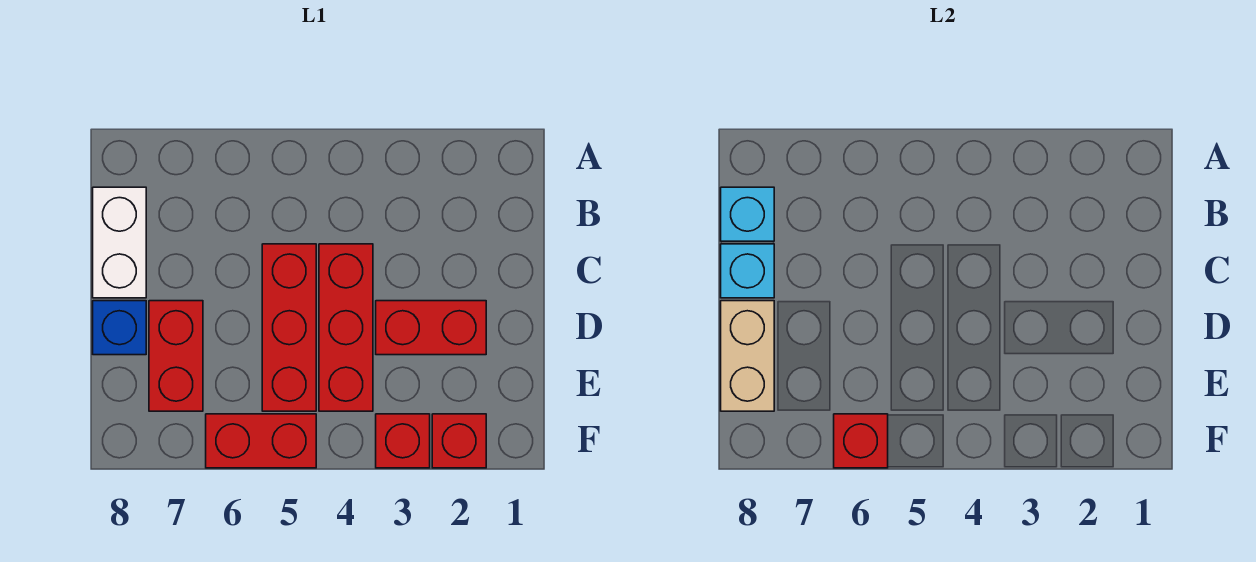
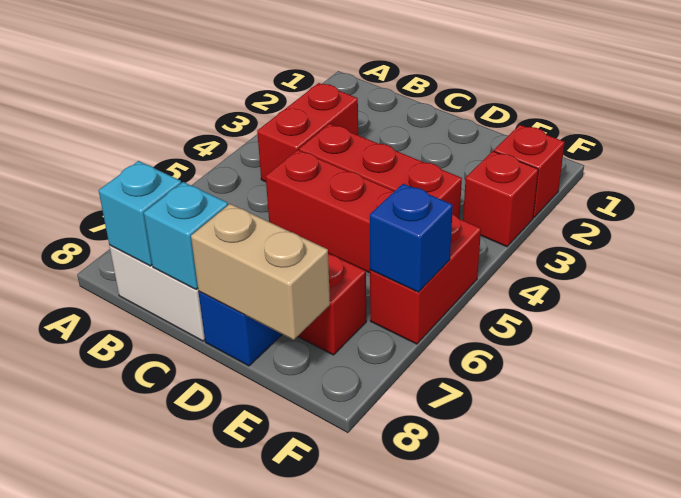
red brick D2:D3 level 1 -> red brick B3:B4 level 1
red brick F6 level 2 -> blue brick F6 level 2

